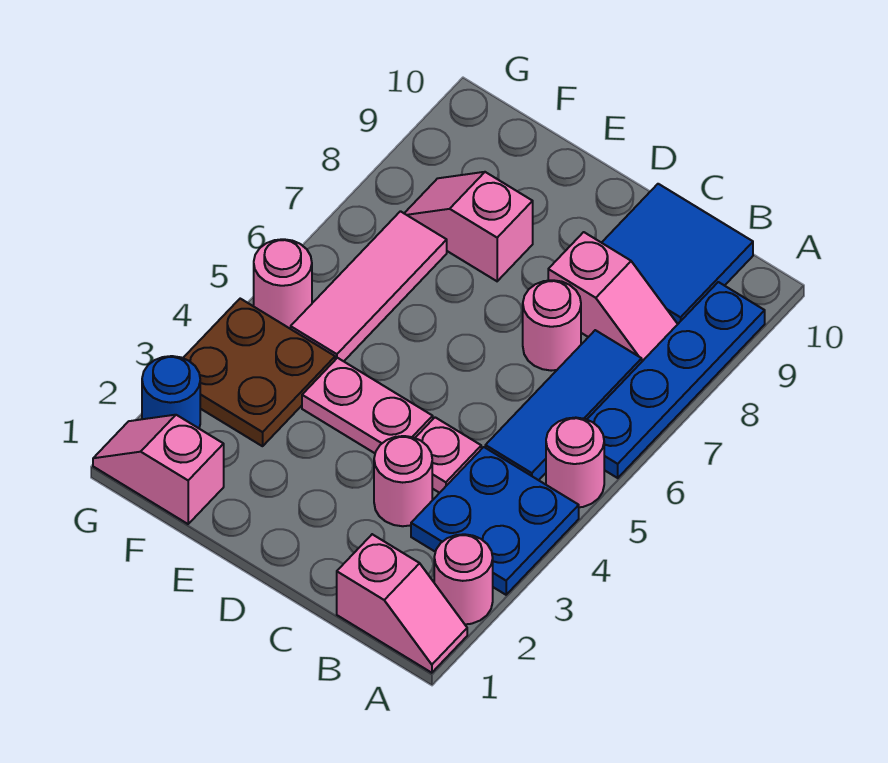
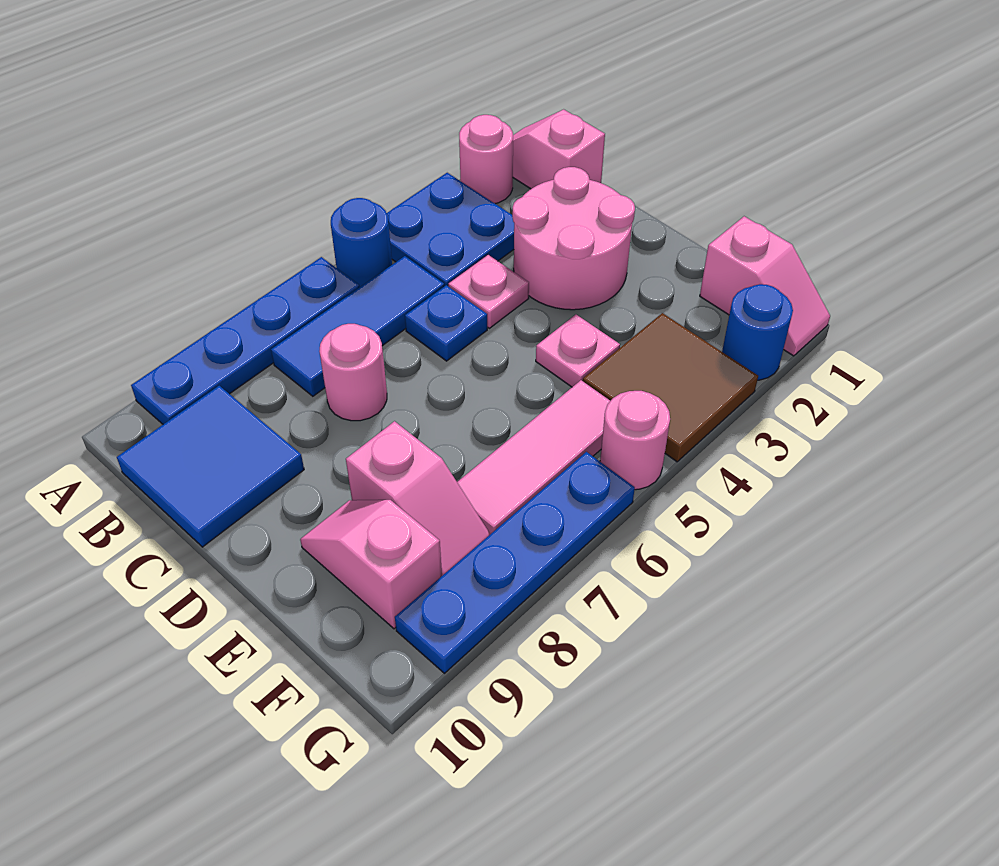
pink round brick A5 level 1 -> blue round brick A5 level 1
pink slope B8:C8 level 1 top C -> pink slope E9:F9 level 1 top F
pink round brick C3 level 1 -> pink round brick C2:D3 level 1
none -> blue plate C5 level 1
pink plate D4:E4 level 1 -> pink plate E4 level 1
brown plate F3:G4 level 1 -> brown tile F3:G4 level 1
none -> blue plate G6:G9 level 1

